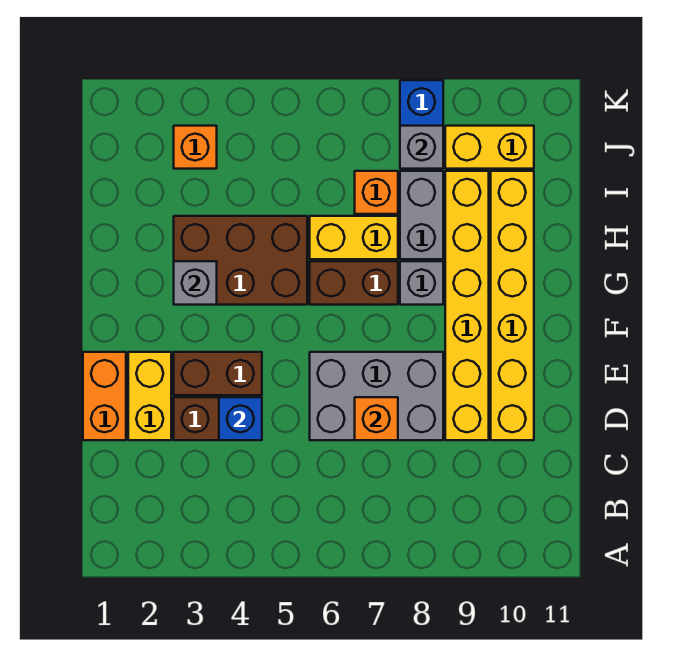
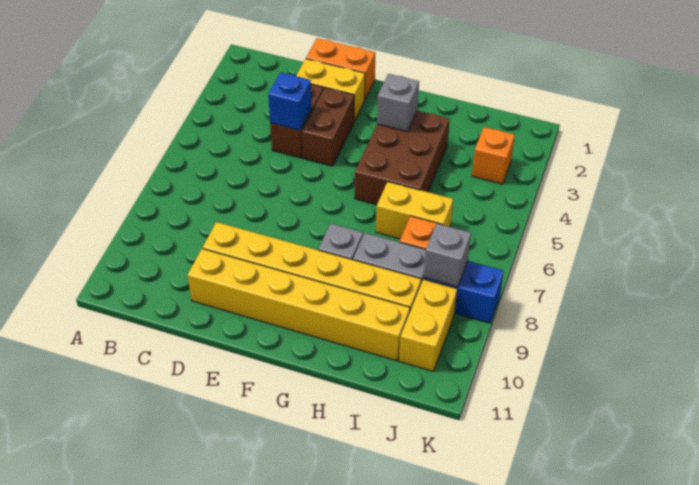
grey brick D6:E8 level 1 -> none
orange brick D7 level 2 -> none
brown brick G6:G7 level 1 -> none
yellow brick H6:H7 level 1 -> yellow brick H6:I6 level 1

